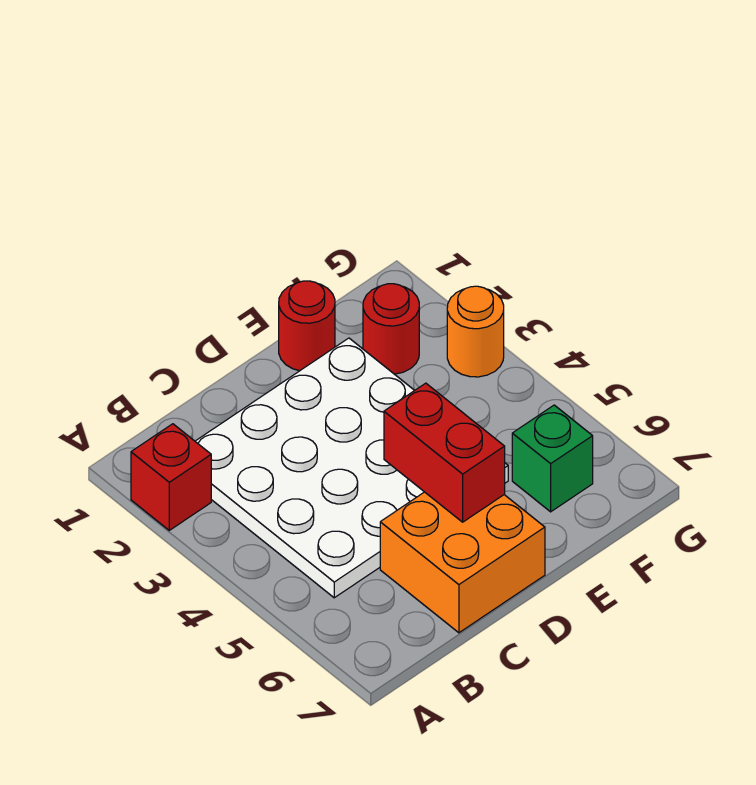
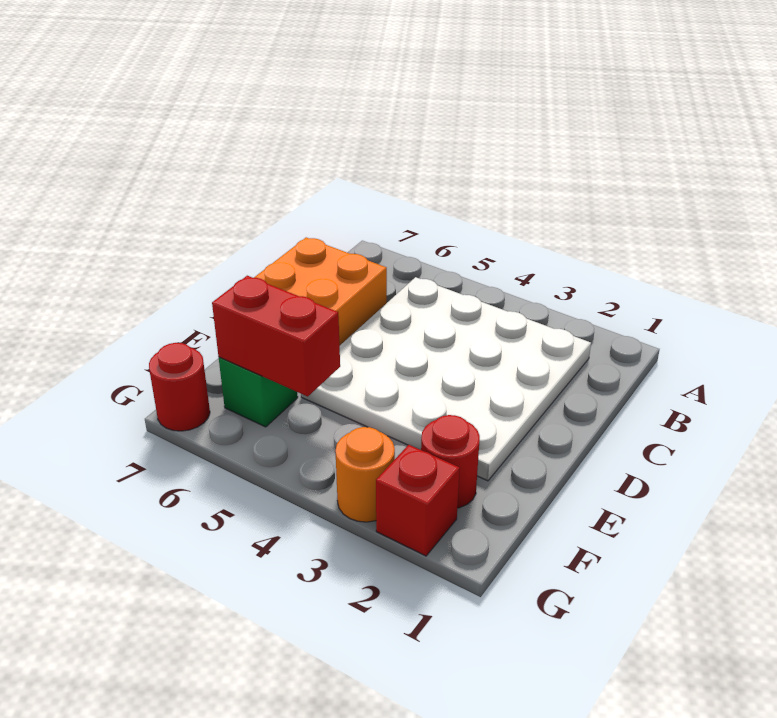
red brick A2 level 1 -> red brick G2 level 1
red brick D5:D6 level 2 -> red brick F5:F6 level 2
red round brick E1 level 1 -> red round brick G7 level 1

